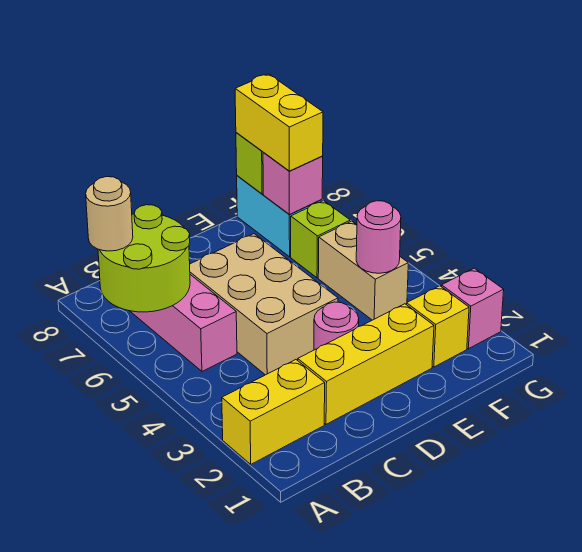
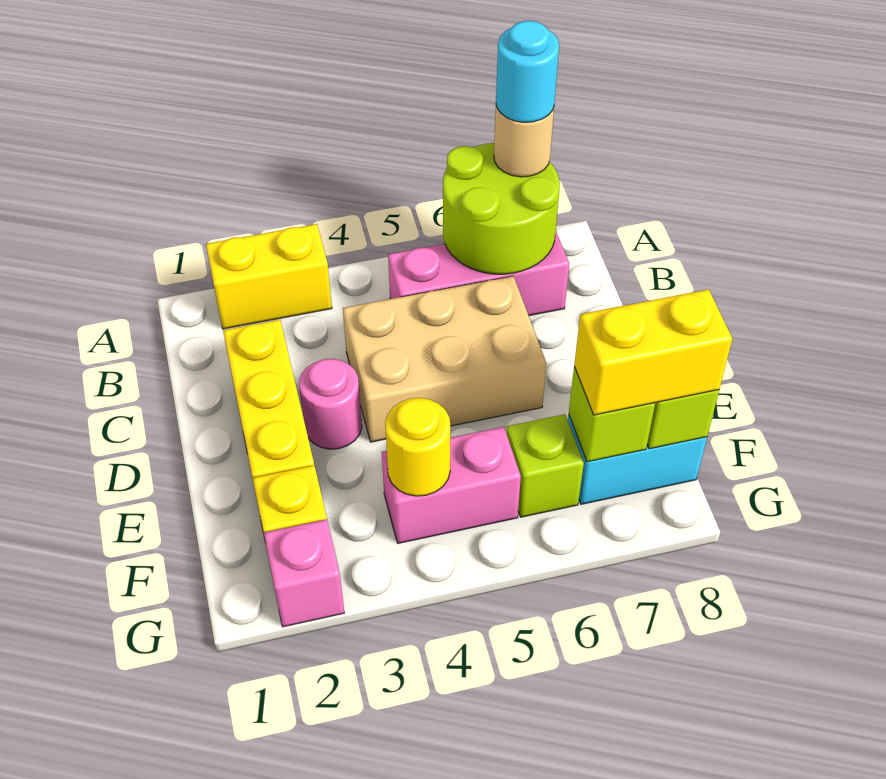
yellow brick A2:B2 level 1 -> yellow brick A2:A3 level 1
none -> cyan round brick A7 level 4
tan brick F4:F5 level 1 -> pink brick F4:F5 level 1
pink round brick F4 level 2 -> yellow round brick F4 level 2
pink brick F7 level 2 -> lime brick F7 level 2

